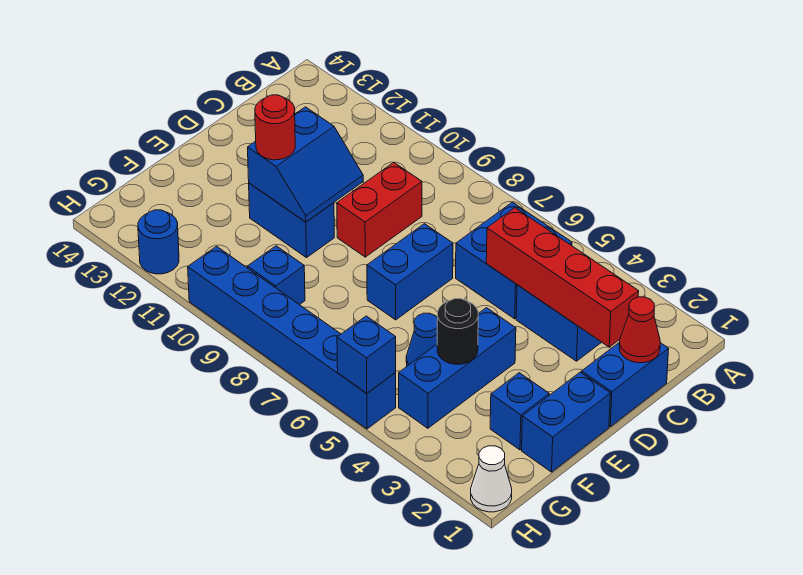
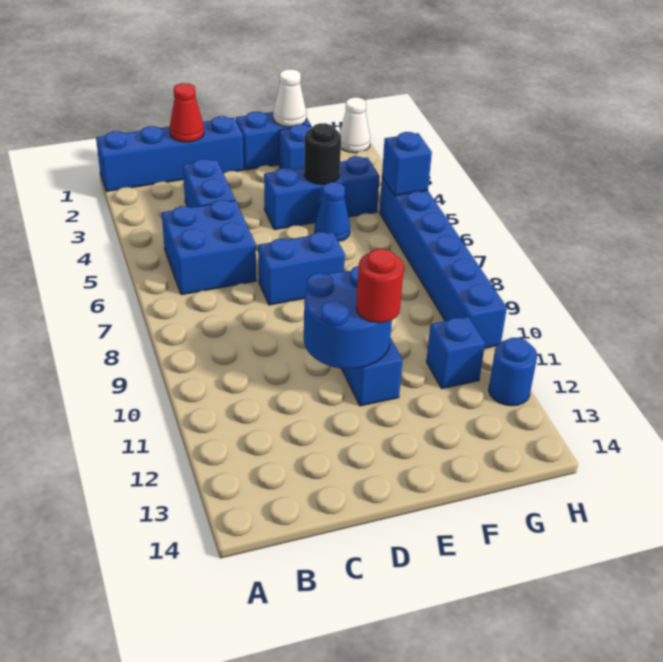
blue brick C1:D1 level 1 -> blue brick A1:D1 level 1
red brick C2:C5 level 2 -> none
red brick C9:D9 level 1 -> none
blue slope D10:E11 level 2 top 11 -> blue round brick D10:E11 level 2
none -> white cone F1 level 2
blue brick G9 level 1 -> blue brick G11 level 1

